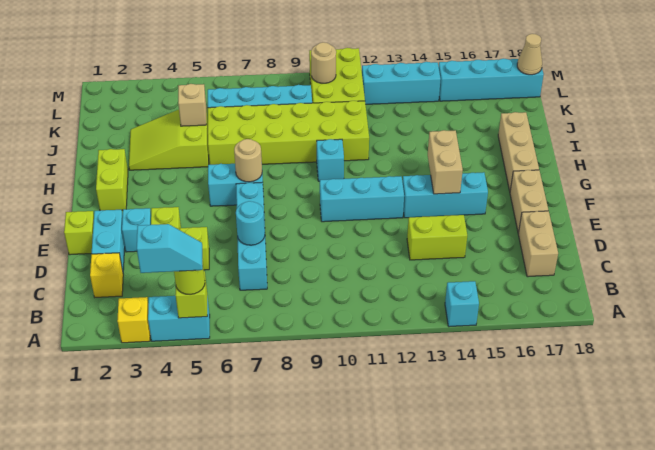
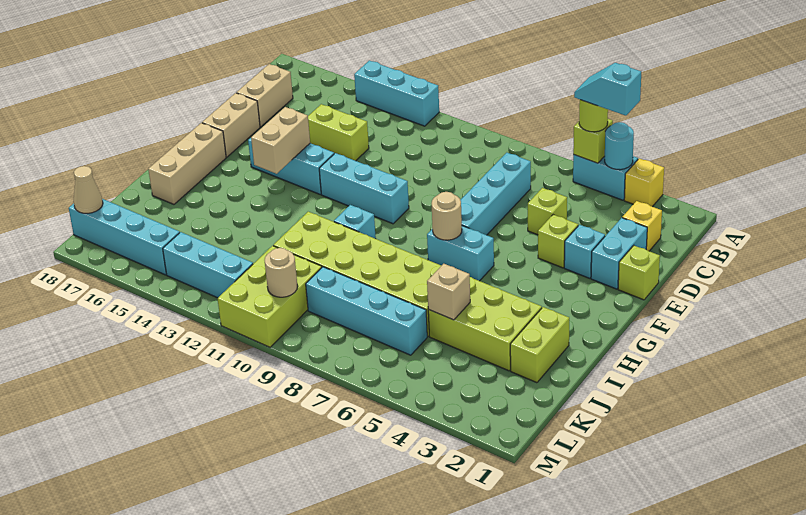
cyan brick A14 level 1 -> cyan brick A12:A14 level 1
cyan round brick D7 level 2 -> cyan round brick A4 level 2
lime brick G2:H2 level 1 -> lime brick I2:J2 level 1
lime slope I3:J5 level 1 top 5 -> lime brick I3:J5 level 1

